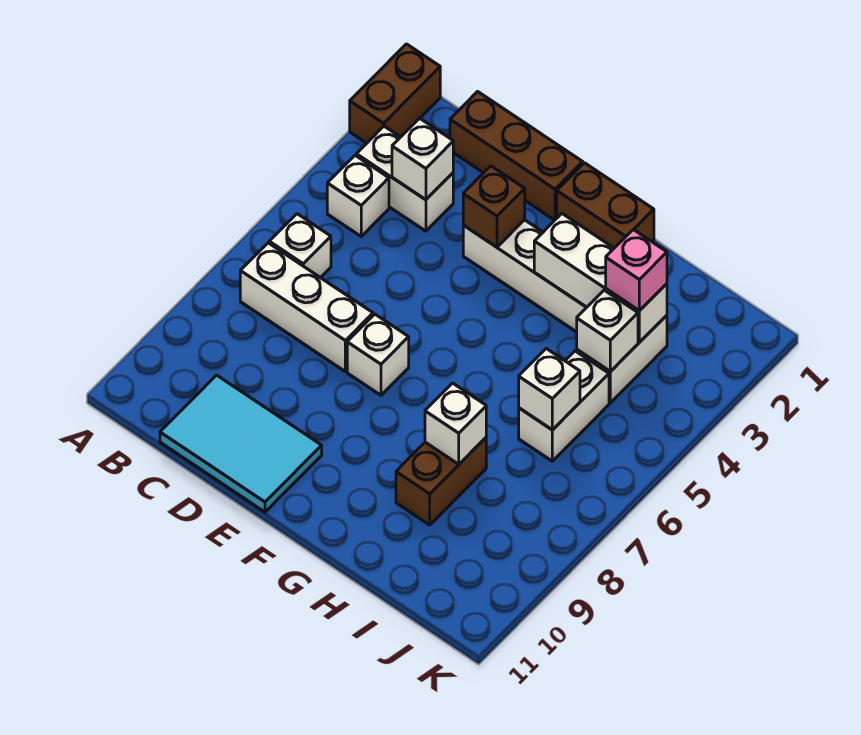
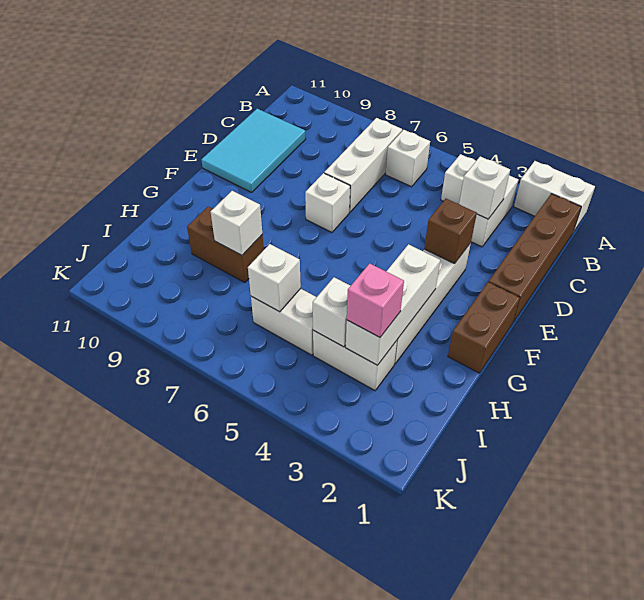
brown brick A1:A2 level 1 -> white brick A1:A2 level 1
brown brick C1:E1 level 1 -> brown brick B1:E1 level 1

